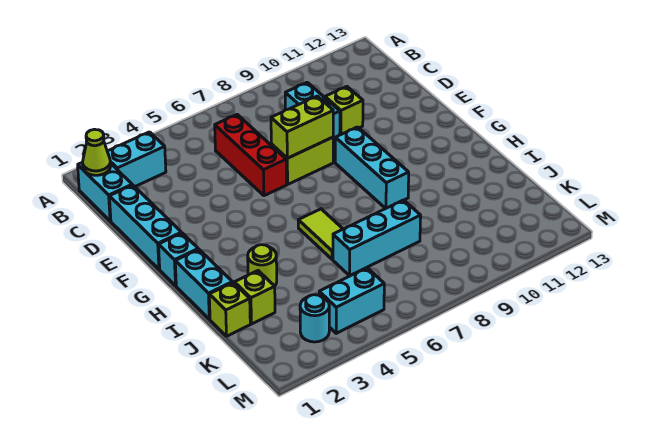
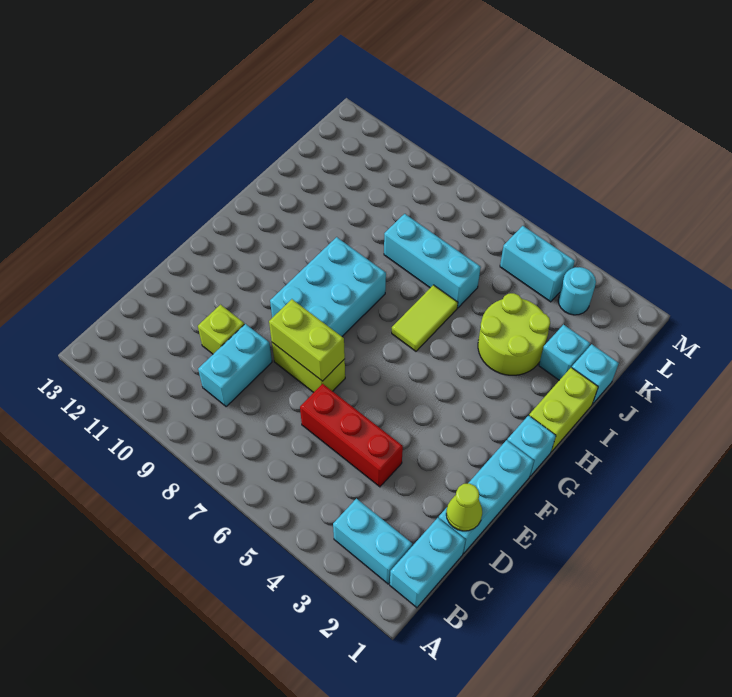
lime cone B1 level 2 -> lime cone D1 level 2
red brick C6:E6 level 1 -> red brick D4:D6 level 1
cyan brick F9:H9 level 1 -> cyan brick F8:H9 level 1
cyan brick H1:I1 level 1 -> lime brick H1:I1 level 1
lime round brick I3 level 1 -> lime round brick I3:J4 level 1
lime brick J1 level 1 -> cyan brick J1 level 1
lime brick J2 level 1 -> cyan brick J2 level 1

